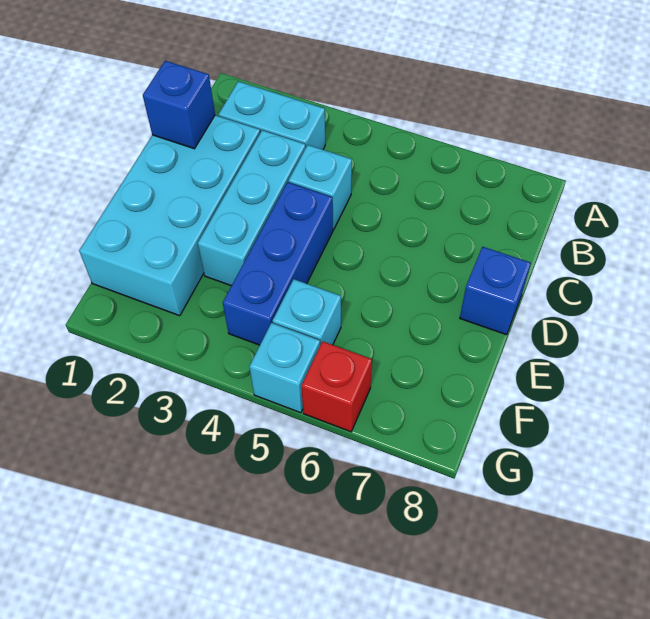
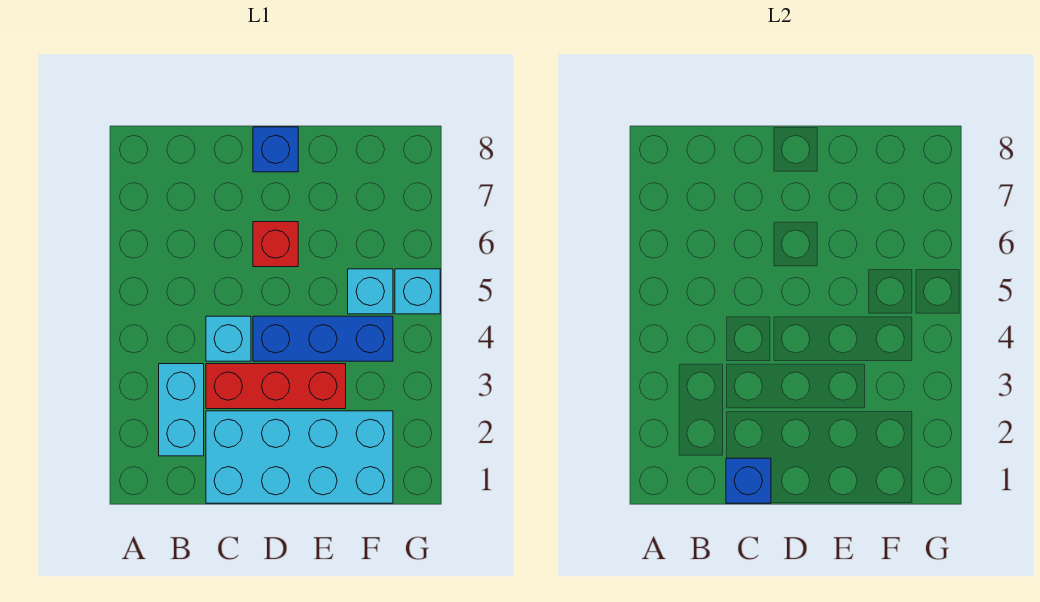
cyan brick C3:E3 level 1 -> red brick C3:E3 level 1
red brick G6 level 1 -> red brick D6 level 1

